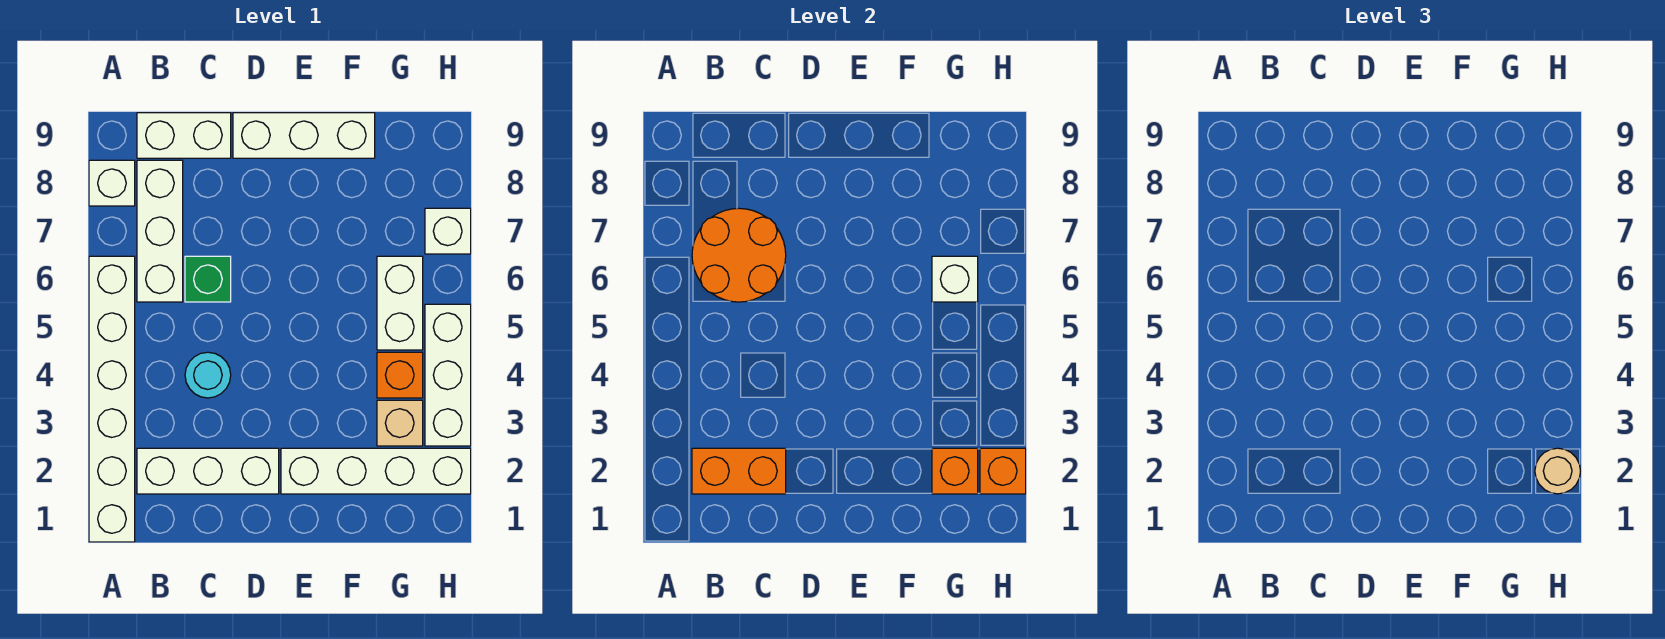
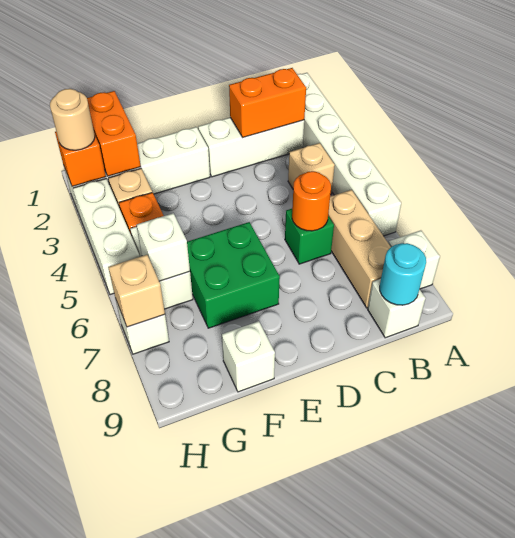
none -> tan brick B4 level 1
white brick B6:B8 level 1 -> tan brick B6:B8 level 1
orange round brick B6:C7 level 2 -> orange round brick C6 level 2
white brick B9:C9 level 1 -> white brick B9 level 1
cyan round brick C4 level 1 -> cyan round brick B9 level 2
white brick D9:F9 level 1 -> white brick F9 level 1
none -> green brick E6:F7 level 1
orange brick G2 level 2 -> orange brick G1:G2 level 2
none -> tan brick H7 level 2

